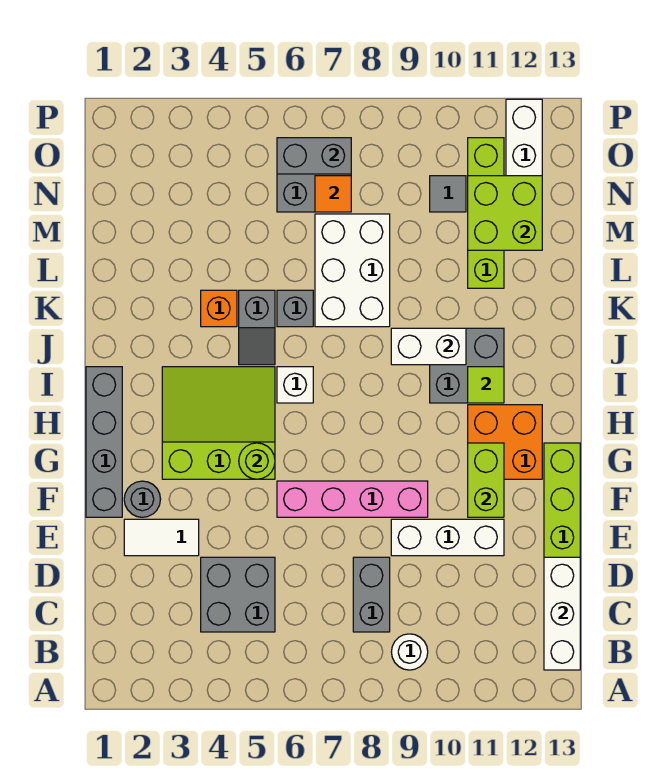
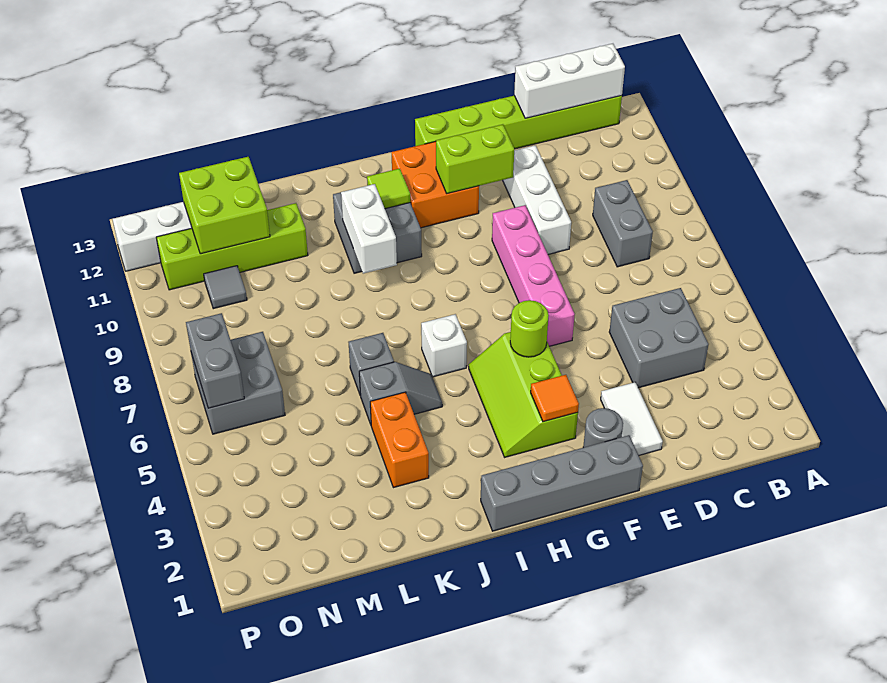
white round brick B9 level 1 -> none
grey brick C8:D8 level 1 -> grey brick C8:C9 level 1
lime slope G3:I5 level 1 top G -> lime slope G3:H5 level 1 top G
orange brick K4 level 1 -> orange brick K3:K4 level 1
white brick K7:M8 level 1 -> none
orange tile N7 level 2 -> orange tile G3 level 2

